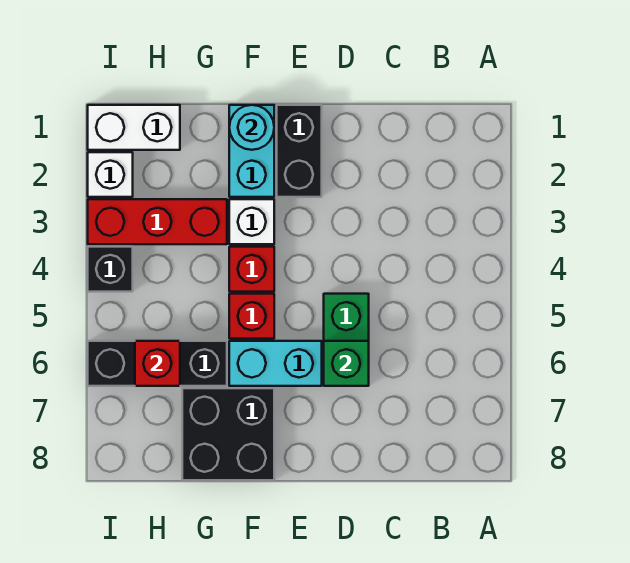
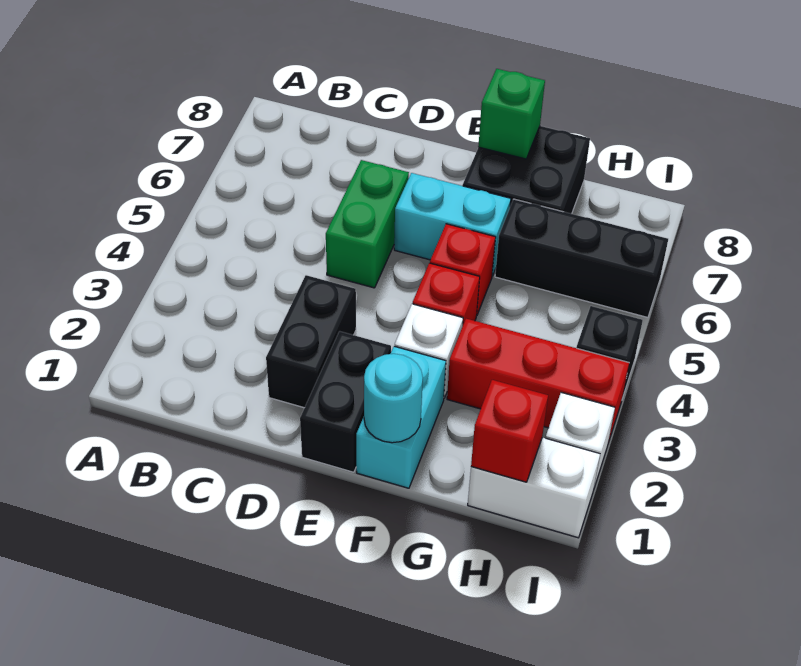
none -> black brick D2:D3 level 1
green brick D6 level 2 -> green brick F8 level 2
red brick H6 level 2 -> red brick H1 level 2

